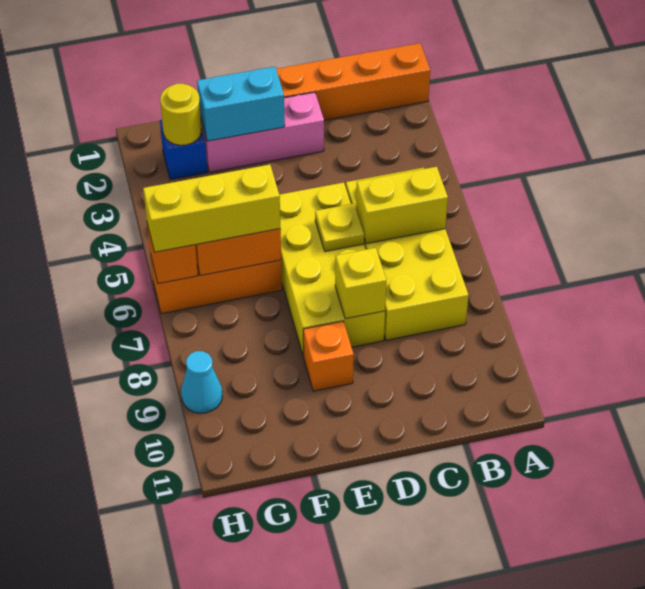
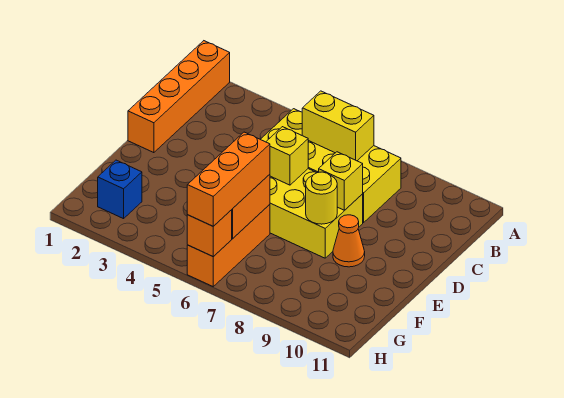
yellow brick B6:C6 level 2 -> yellow brick B6:B7 level 2
pink brick D2:F2 level 1 -> none
yellow plate D6 level 2 -> yellow brick D6 level 2
cyan brick E2:F2 level 2 -> none
orange brick E9 level 1 -> orange cone E9 level 1
yellow brick F6:H6 level 3 -> orange brick F6:H6 level 3
yellow round brick G2 level 2 -> yellow round brick E8 level 2
cyan cone H9 level 1 -> none

